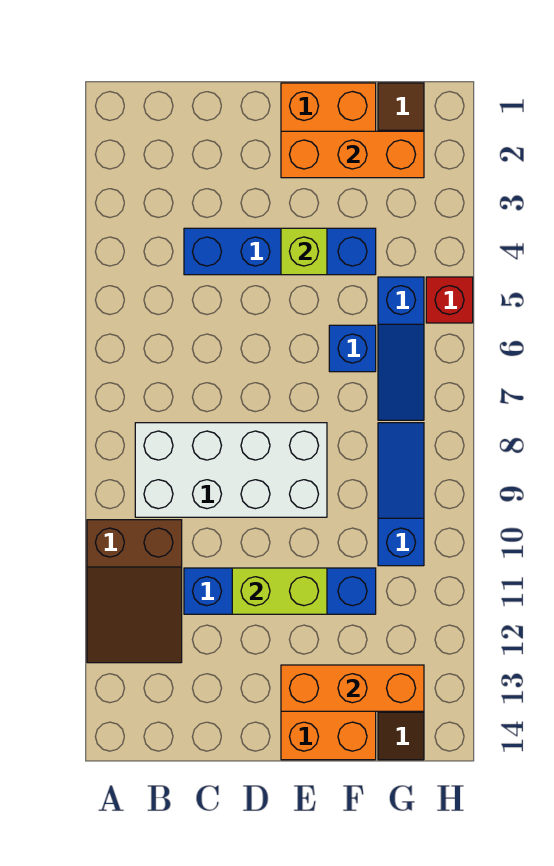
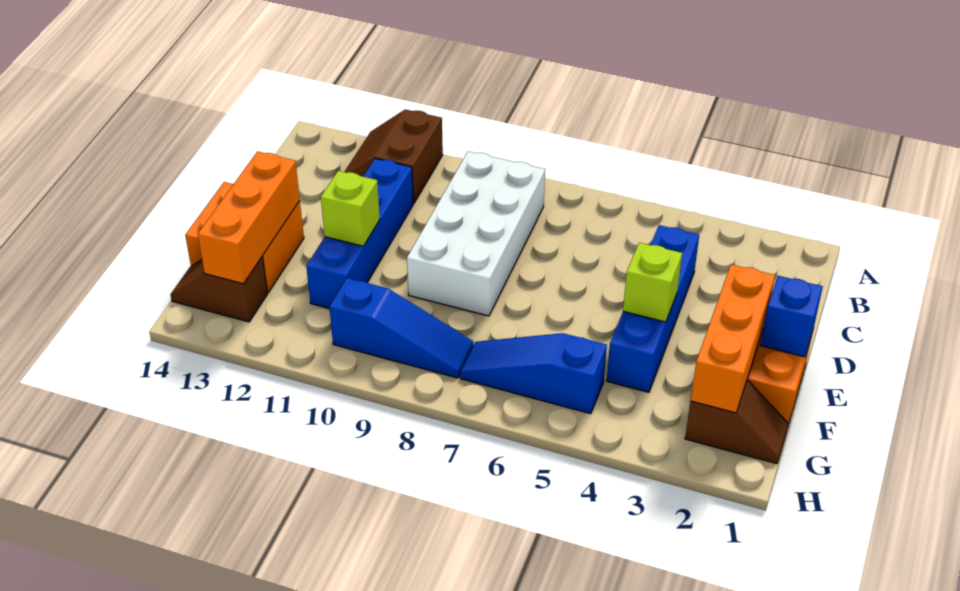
brown slope A10:B12 level 1 top 10 -> brown slope A11:B12 level 1 top 11
lime brick D11:E11 level 2 -> lime brick E11 level 2
blue brick F6 level 1 -> blue brick E1 level 2
red brick H5 level 1 -> none

